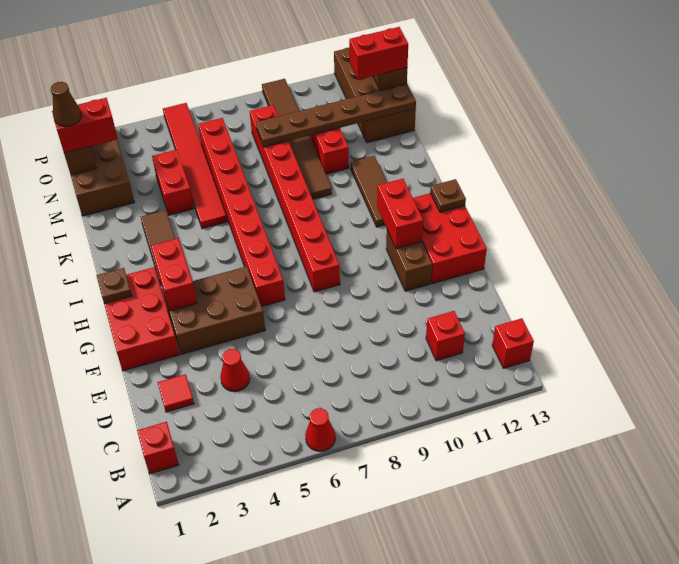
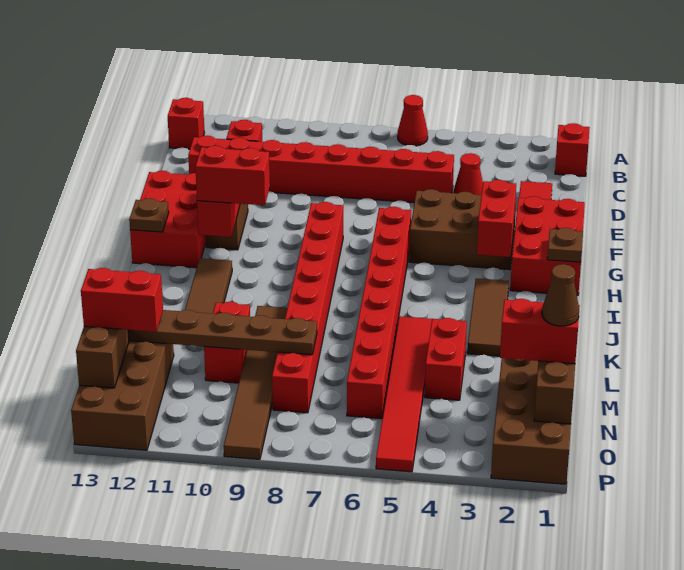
none -> red brick D5:D12 level 1
none -> red brick H10:H11 level 3

